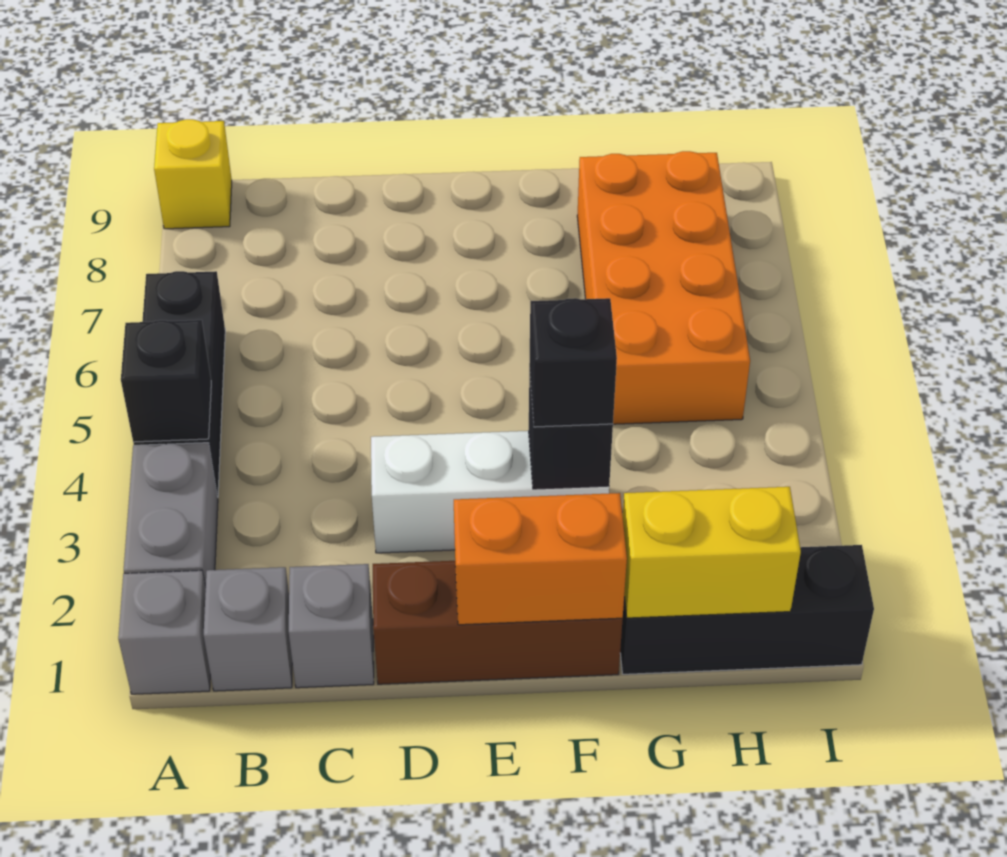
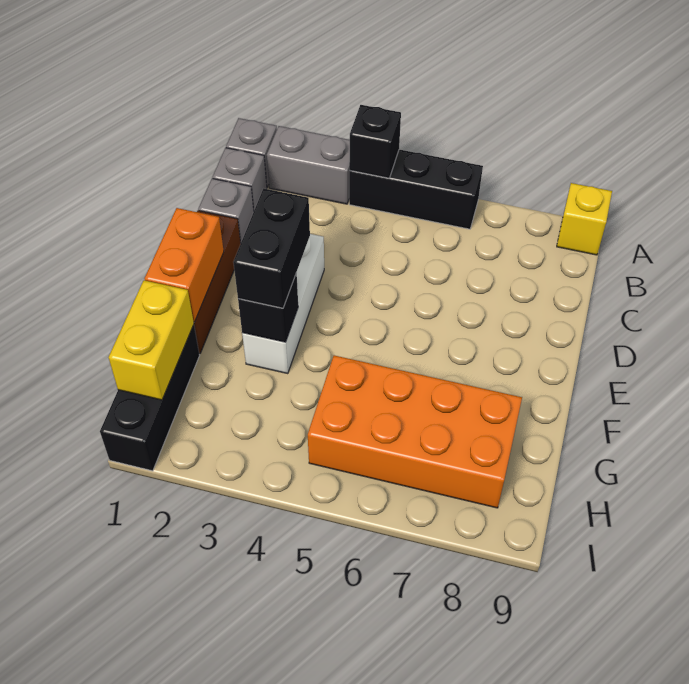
black brick F3 level 3 -> black brick E3:F3 level 3

